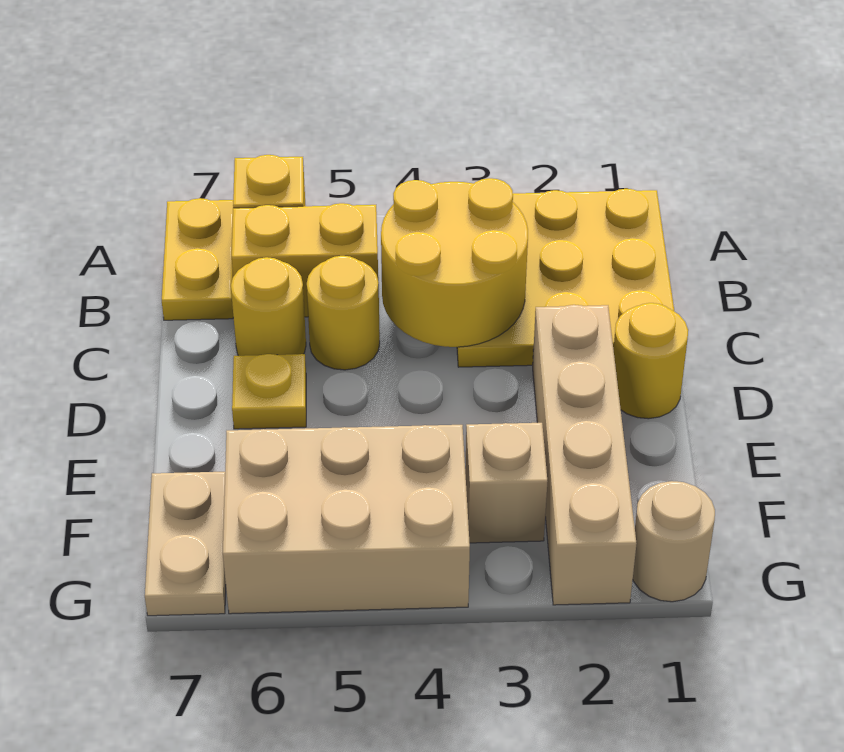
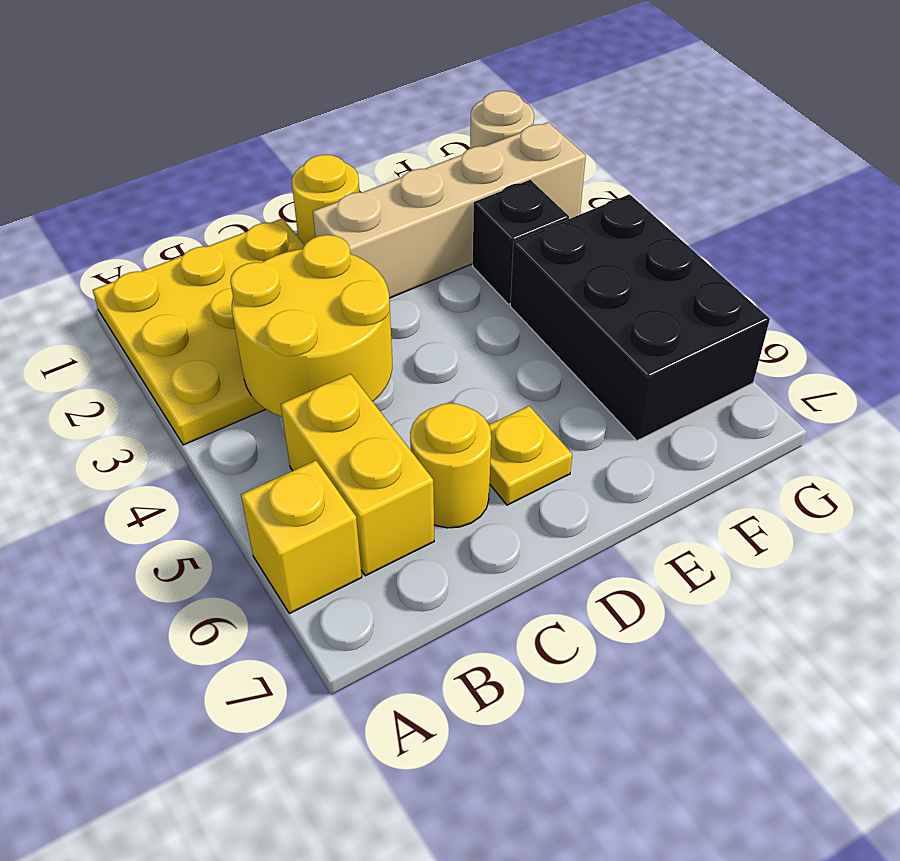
yellow plate A7:B7 level 1 -> none
yellow round brick C5 level 1 -> none
tan brick F3 level 1 -> black brick F3 level 1
tan brick F4:G6 level 1 -> black brick F4:G6 level 1
tan plate F7:G7 level 1 -> none

